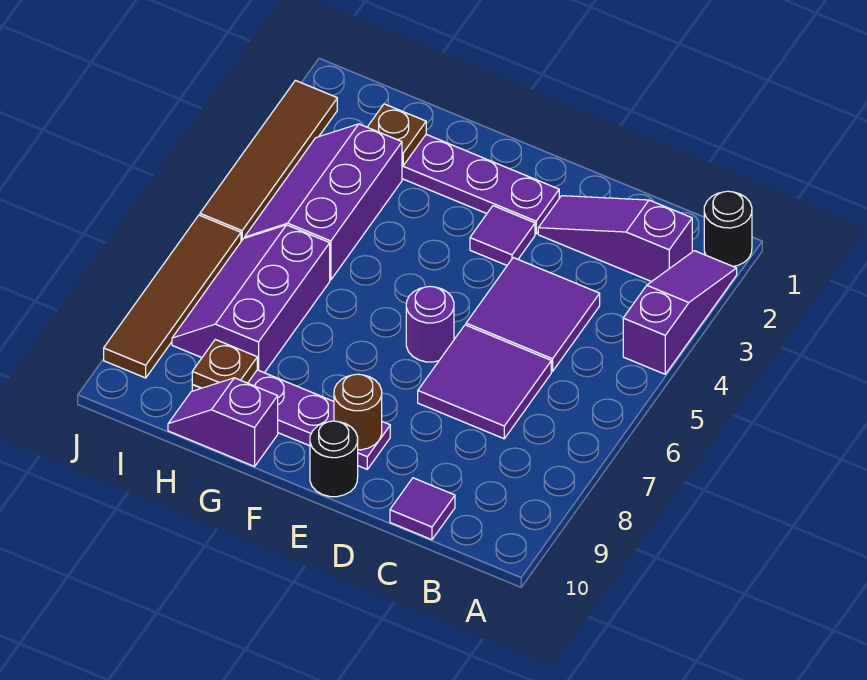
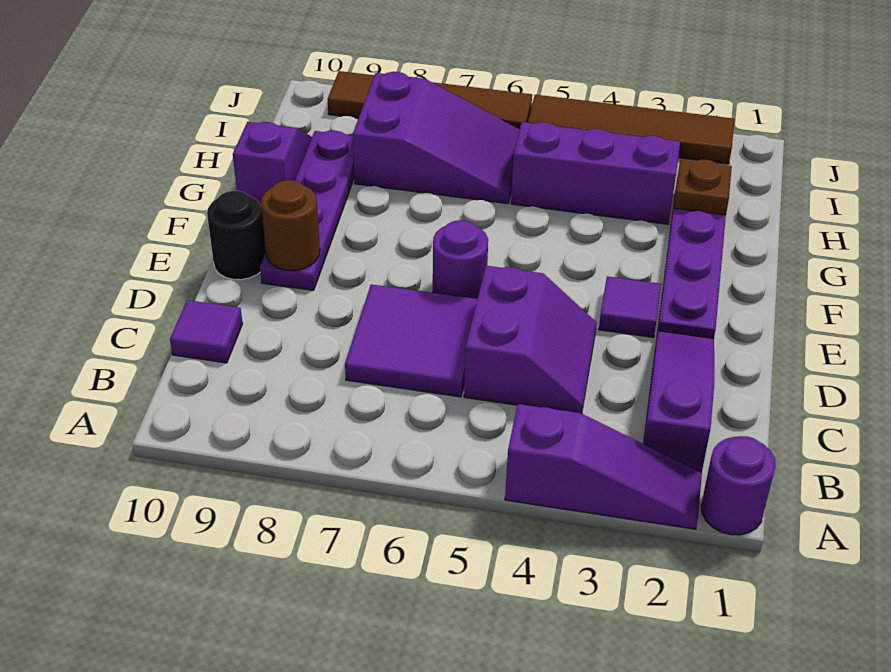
black round brick A1 level 1 -> purple round brick A1 level 1
purple tile C4:D5 level 1 -> purple slope C4:D5 level 1 top 5
purple slope H6:I8 level 1 top H -> purple slope H6:I8 level 1 top 8
brown plate H9 level 2 -> none

